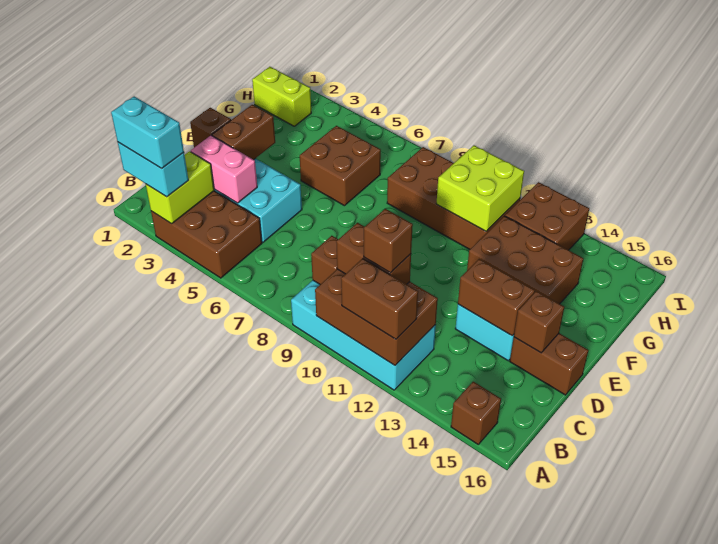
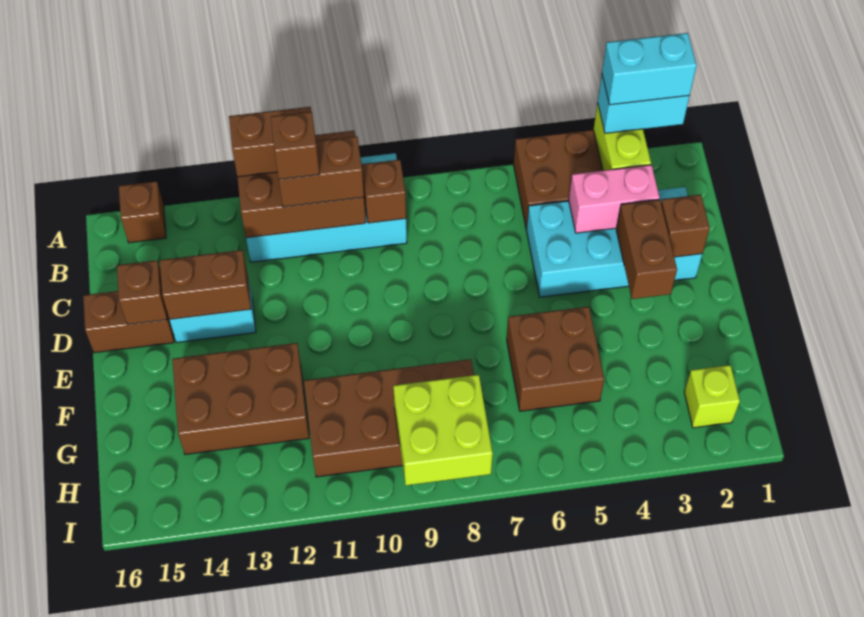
lime brick G10:H11 level 2 -> lime brick H8:I9 level 2
lime brick H1:H2 level 1 -> lime brick H2 level 1
brown brick H12:I13 level 1 -> none

